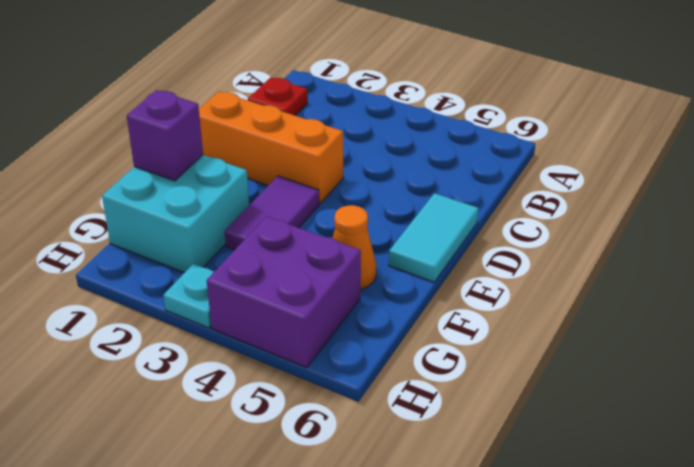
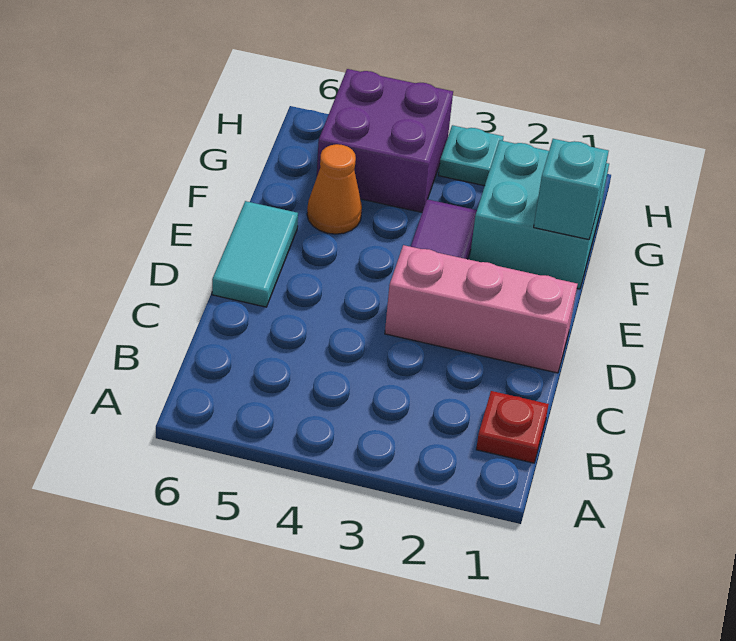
orange brick D1:D3 level 1 -> pink brick D1:D3 level 1
purple brick F1 level 2 -> cyan brick F1 level 2

